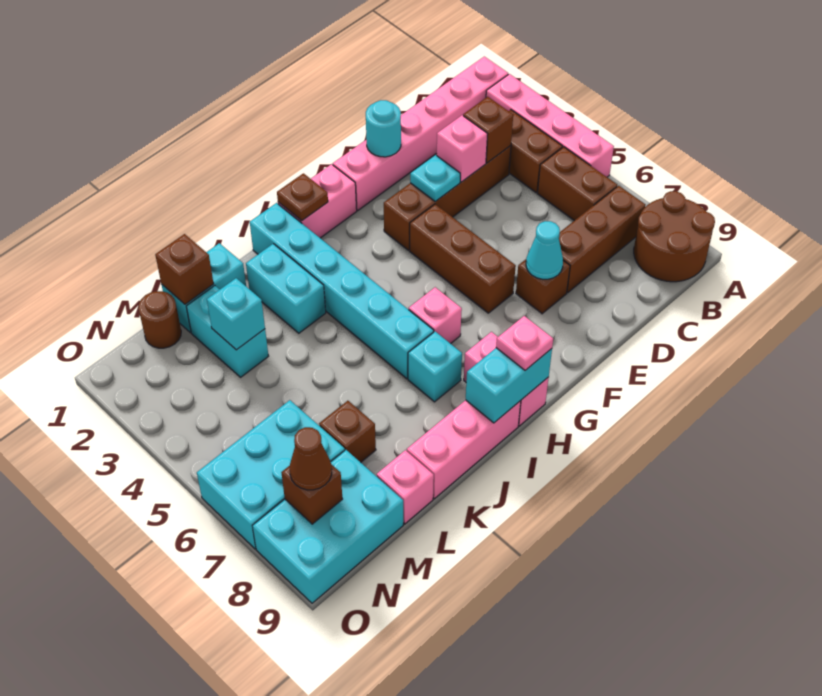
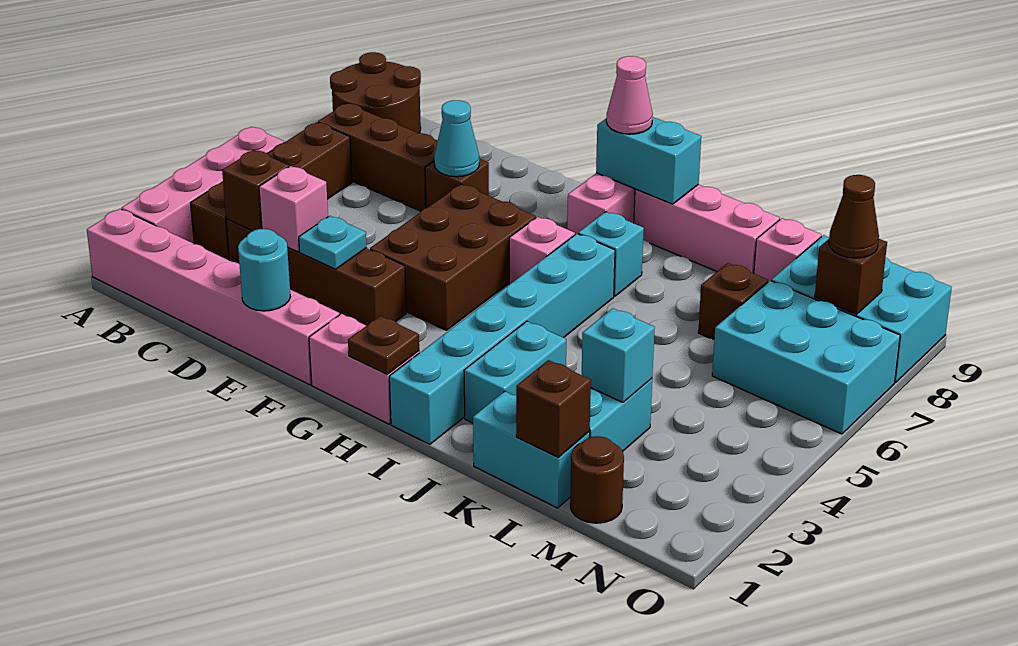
brown brick F4:F6 level 1 -> brown brick F4:G6 level 1
pink plate H9 level 3 -> pink cone H9 level 3

